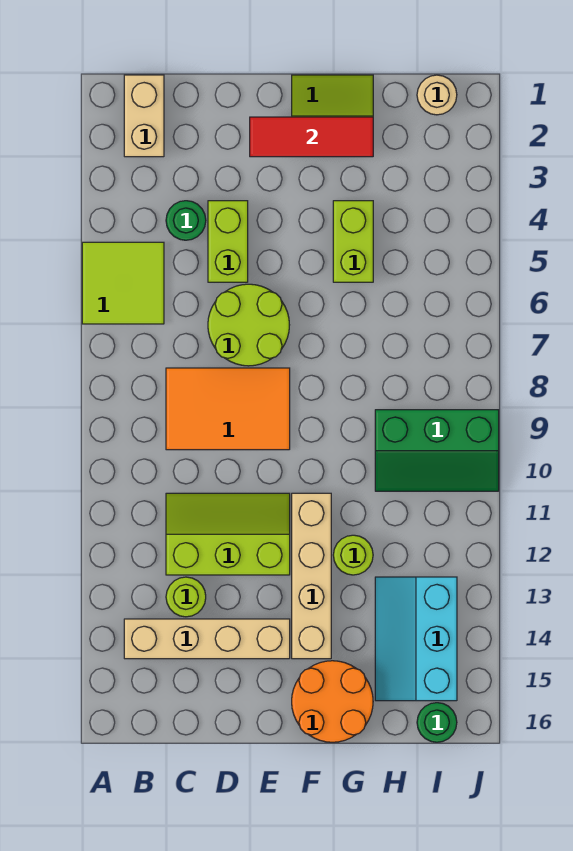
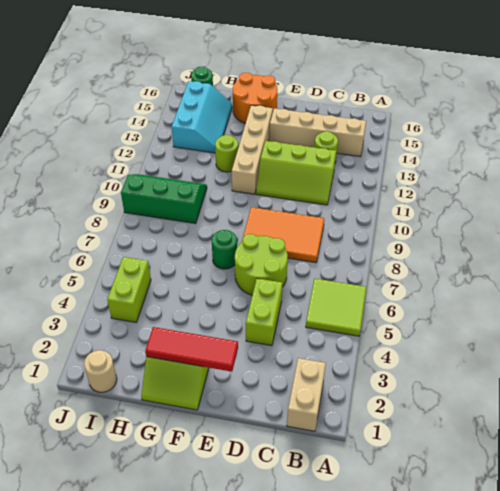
green round brick C4 level 1 -> green round brick F7 level 1
lime brick G4:G5 level 1 -> lime brick I4:I5 level 1

